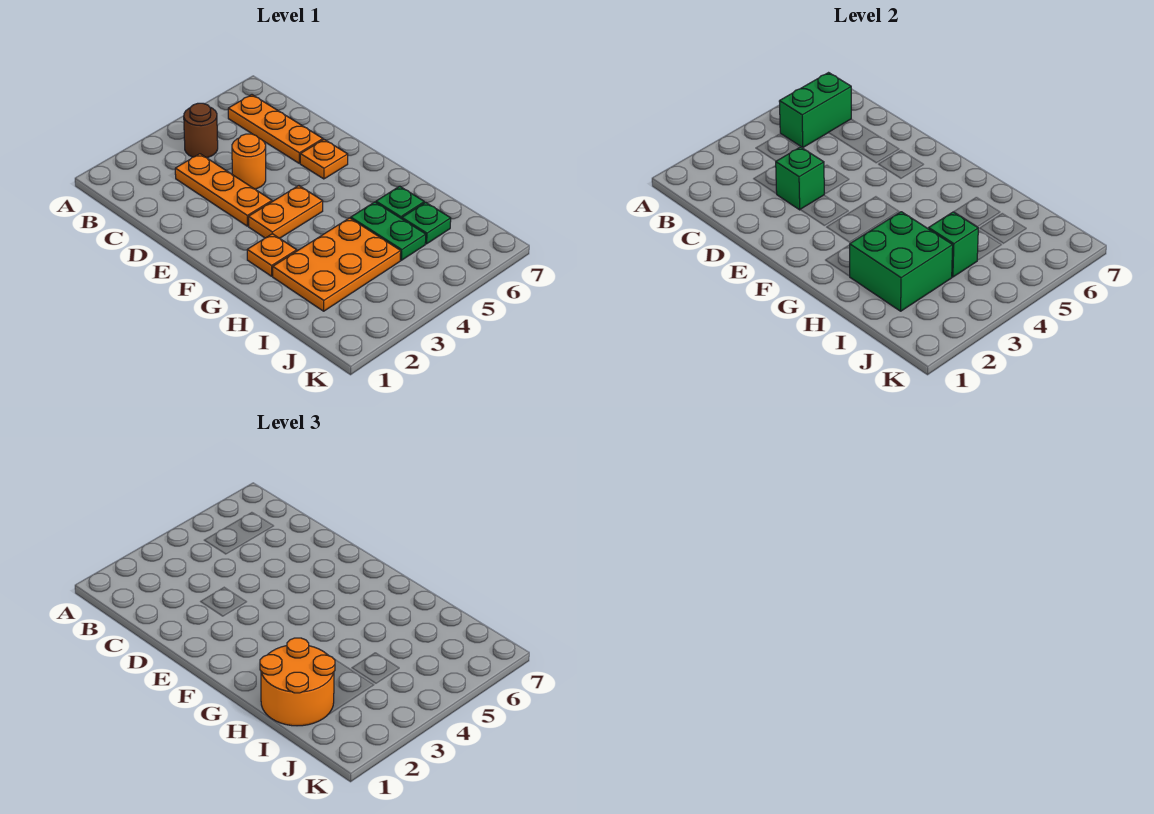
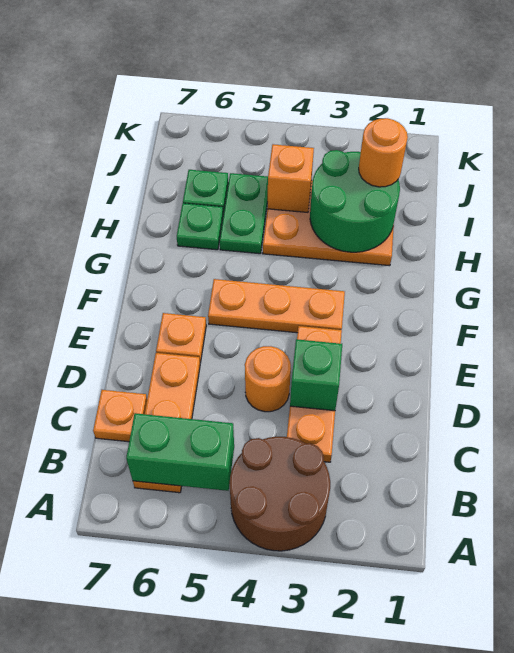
brown round brick B4 level 1 -> brown round brick A3:B4 level 1
orange plate F3:F4 level 1 -> orange plate F3:F5 level 1
orange plate G2 level 1 -> orange plate C7 level 1
orange round brick H1:I2 level 3 -> orange round brick I2 level 3
green brick H2:I3 level 2 -> green round brick H2:I3 level 2
green brick I4 level 2 -> orange brick I4 level 2

